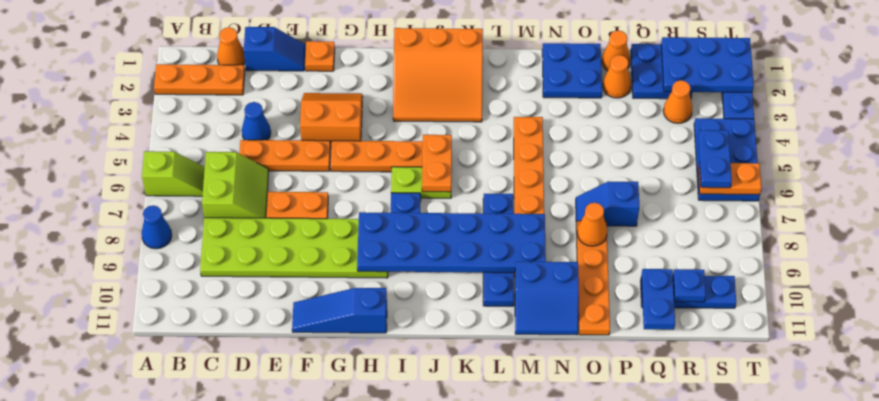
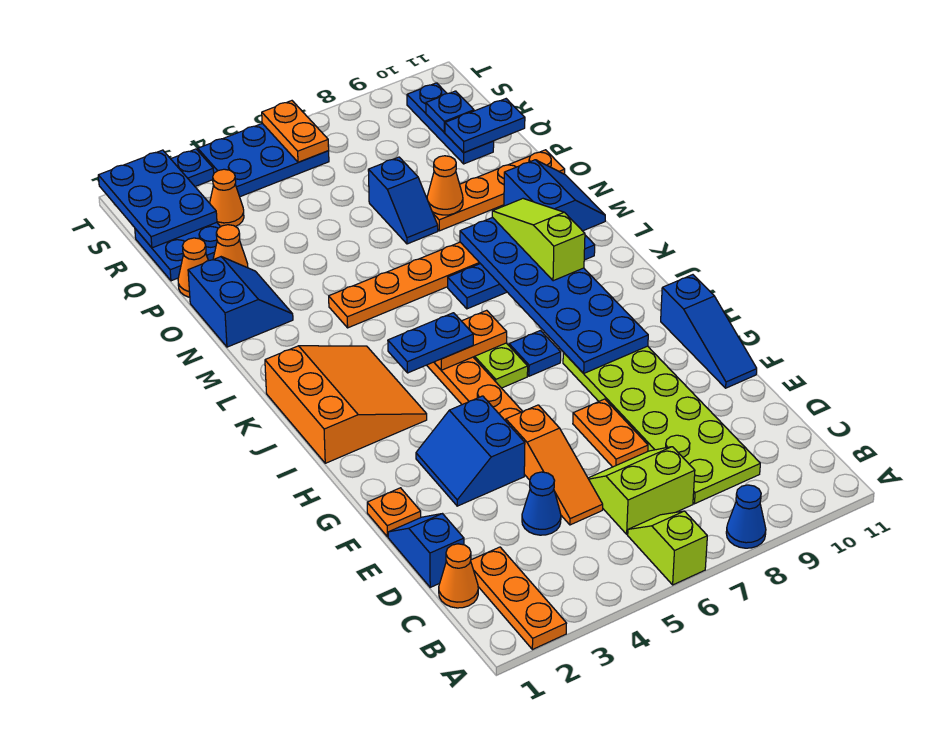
orange plate D5:F5 level 1 -> orange slope D5:F5 level 1 top F
orange slope F3:G4 level 1 top 4 -> blue slope F3:G4 level 1 top 4
none -> lime slope K9:M9 level 3 top K
blue plate N1:O2 level 1 -> blue slope N1:O2 level 1 top 1
blue plate S5:S6 level 3 -> blue plate J4:J5 level 3

